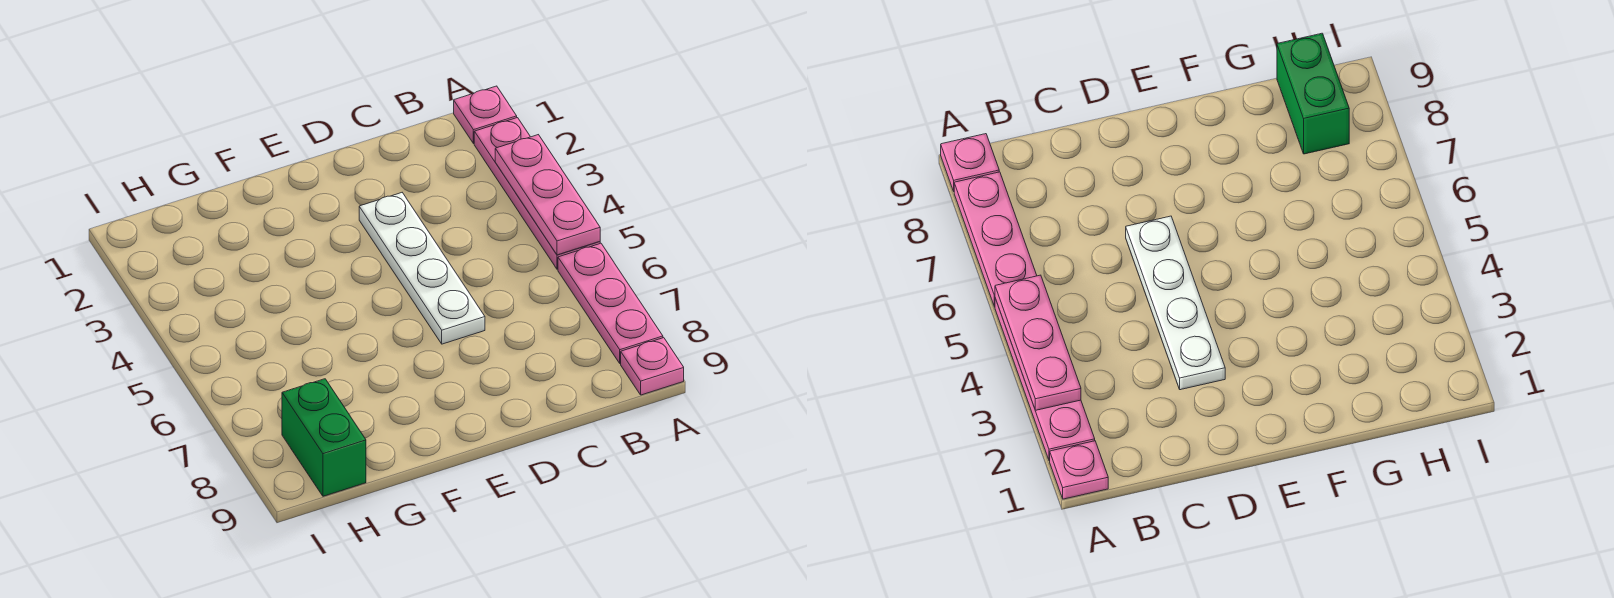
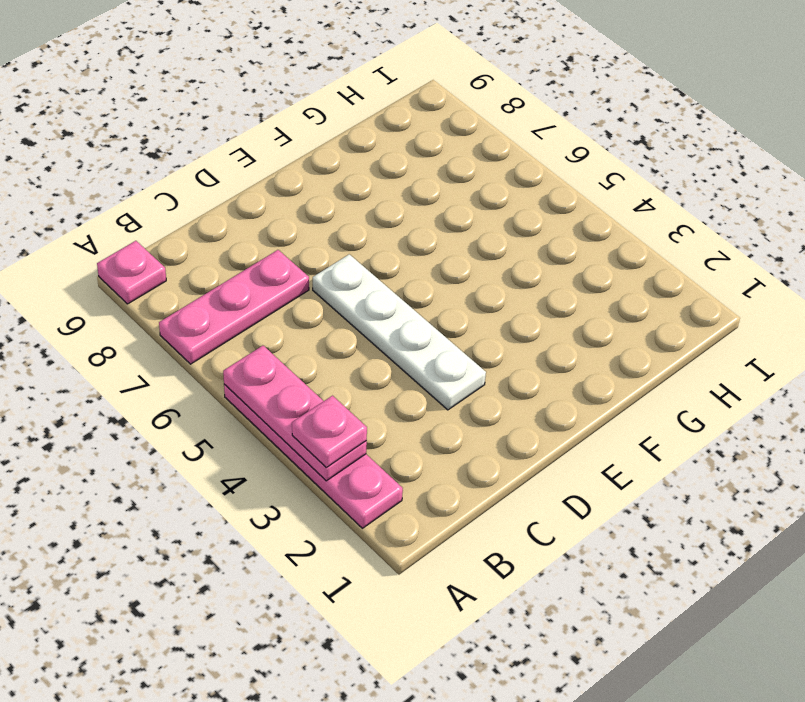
pink plate A1 level 1 -> pink plate A3 level 3
pink plate A6:A8 level 1 -> pink plate A7:C7 level 1
green brick H8:H9 level 1 -> none

